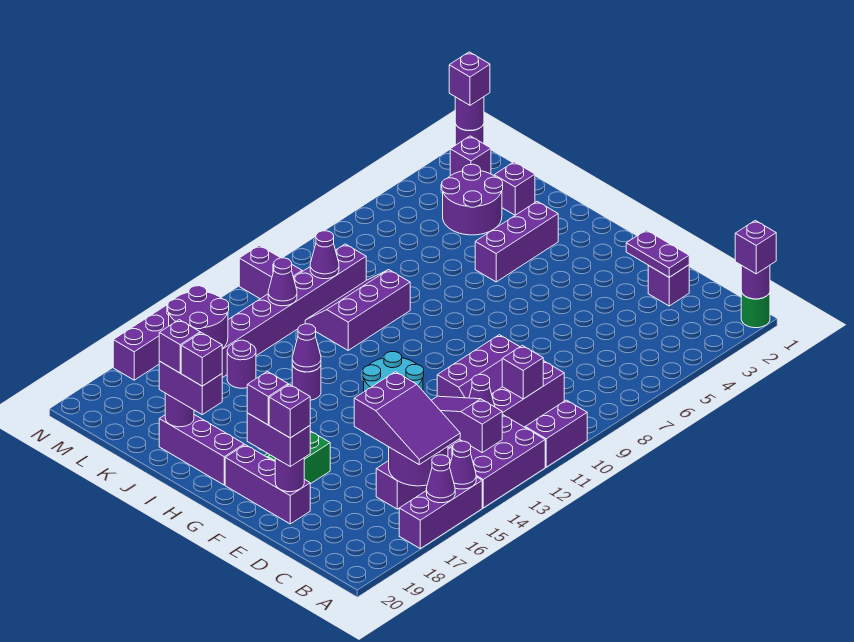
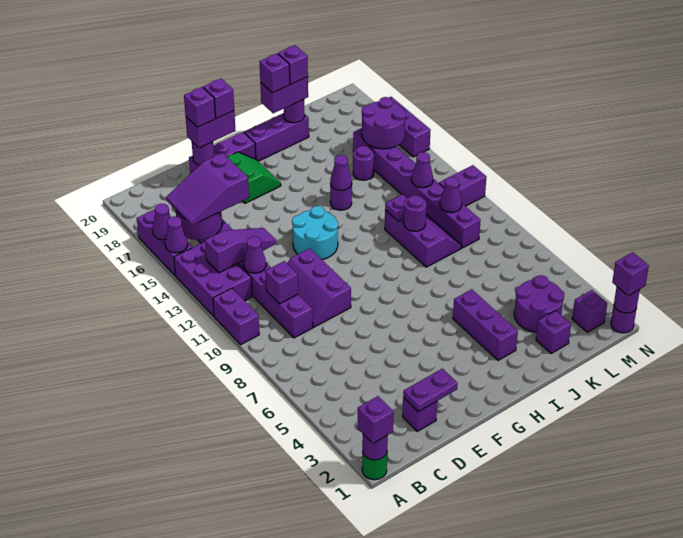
none -> purple round brick J10 level 2
none -> purple plate J11 level 2

